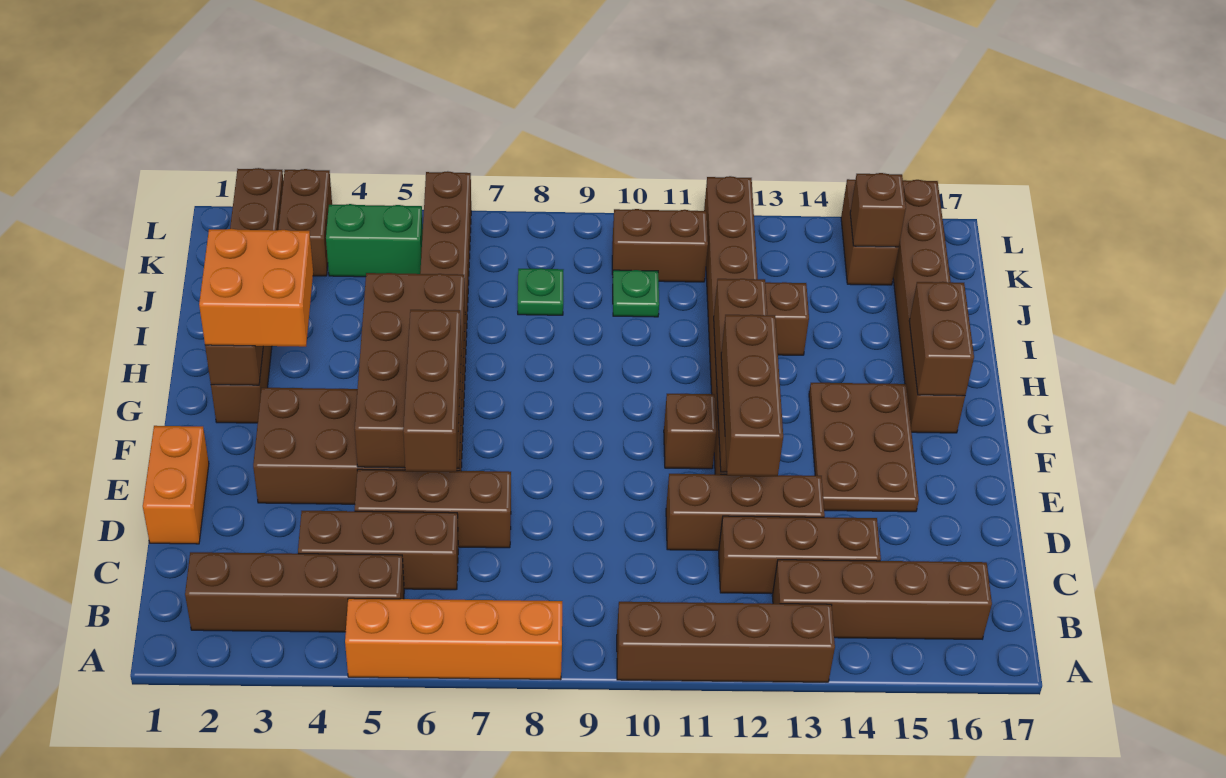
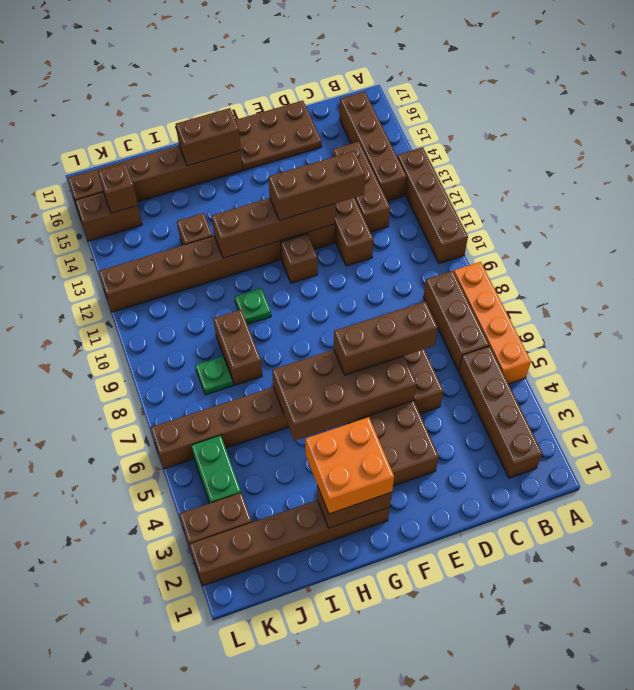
brown brick C4:C6 level 1 -> brown brick B6:B8 level 1
orange brick D1:E1 level 1 -> none
brown plate E14:G15 level 1 -> brown plate D16:F17 level 1
green plate J10 level 1 -> green plate H10 level 1
brown brick K10:K11 level 1 -> brown brick I8:I9 level 1

